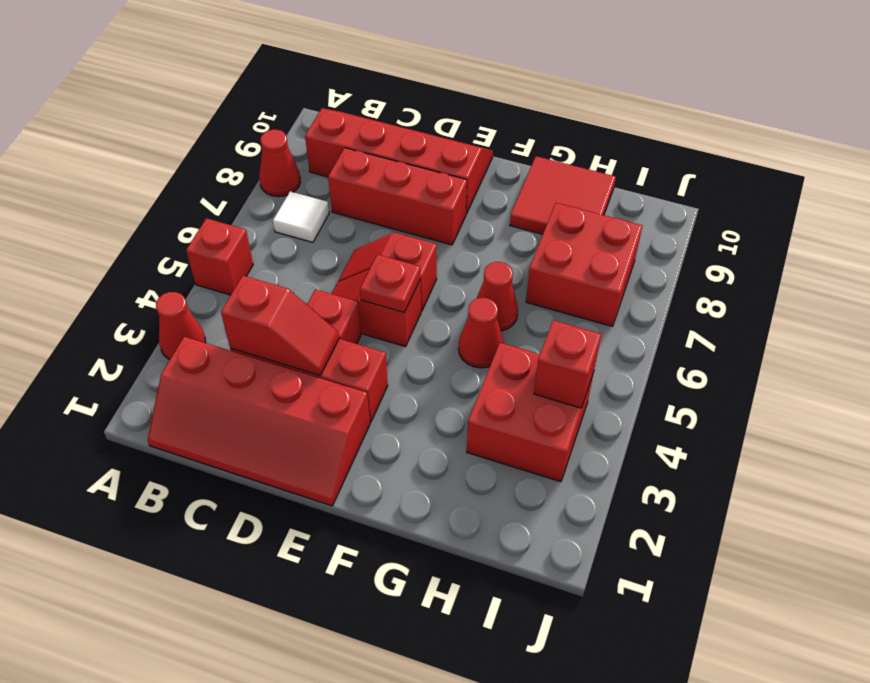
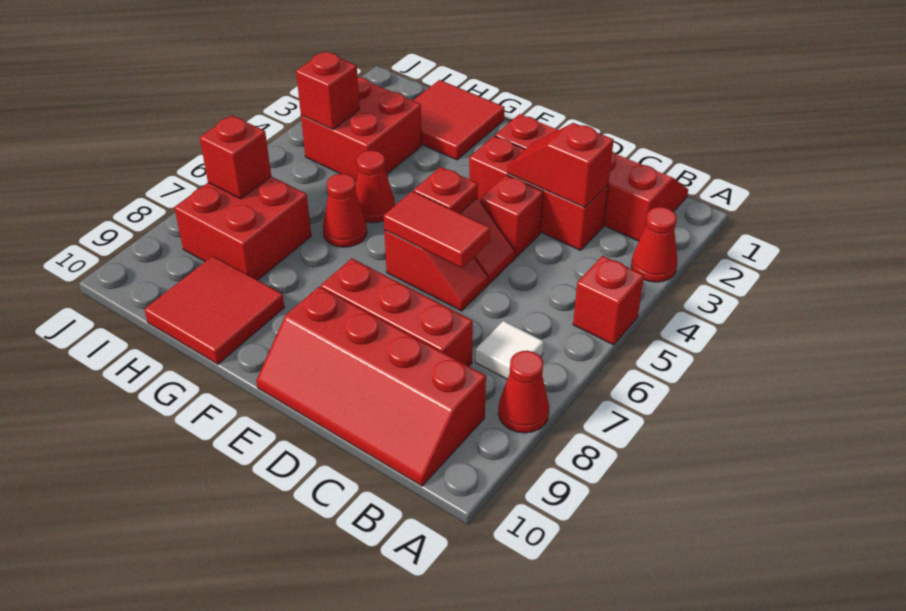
none -> red tile D6:E6 level 2
none -> red tile G1:H2 level 1
none -> red brick I7 level 2

